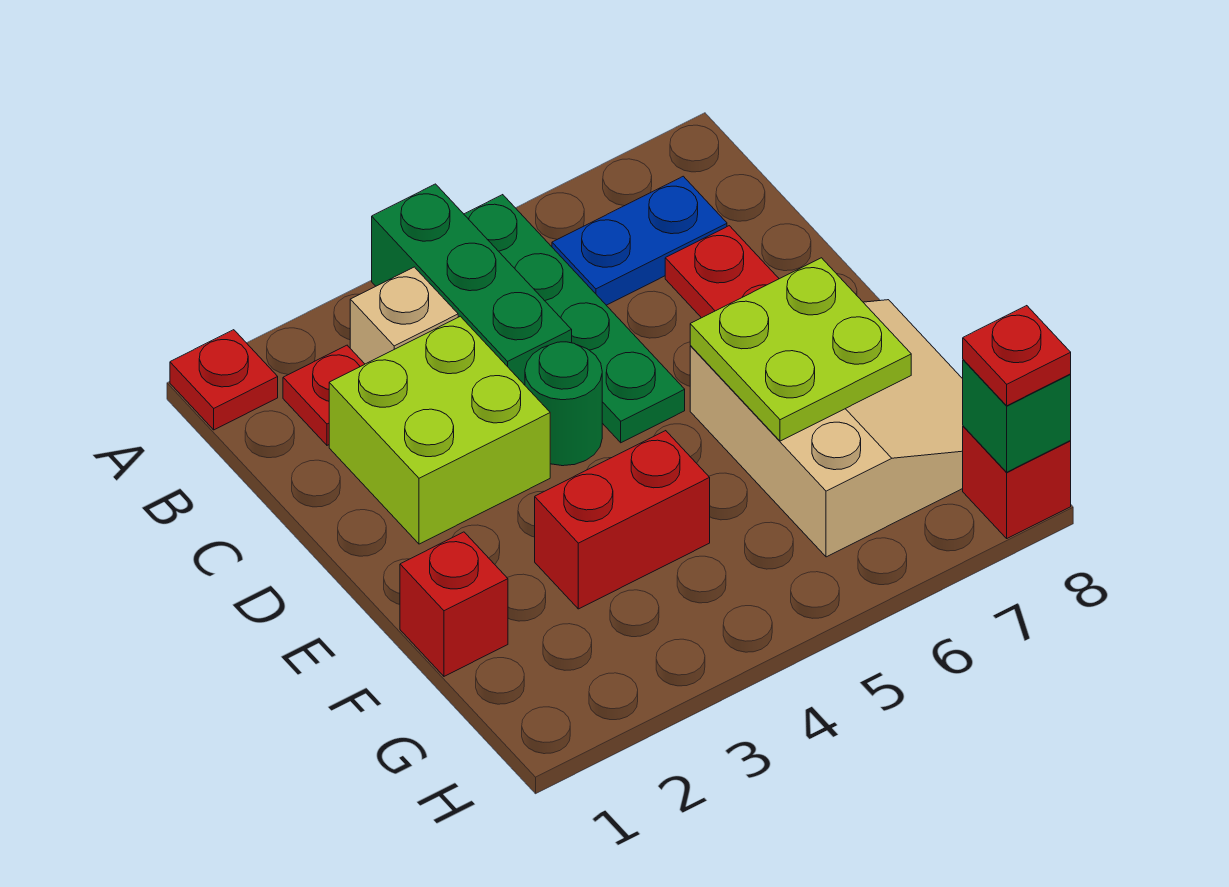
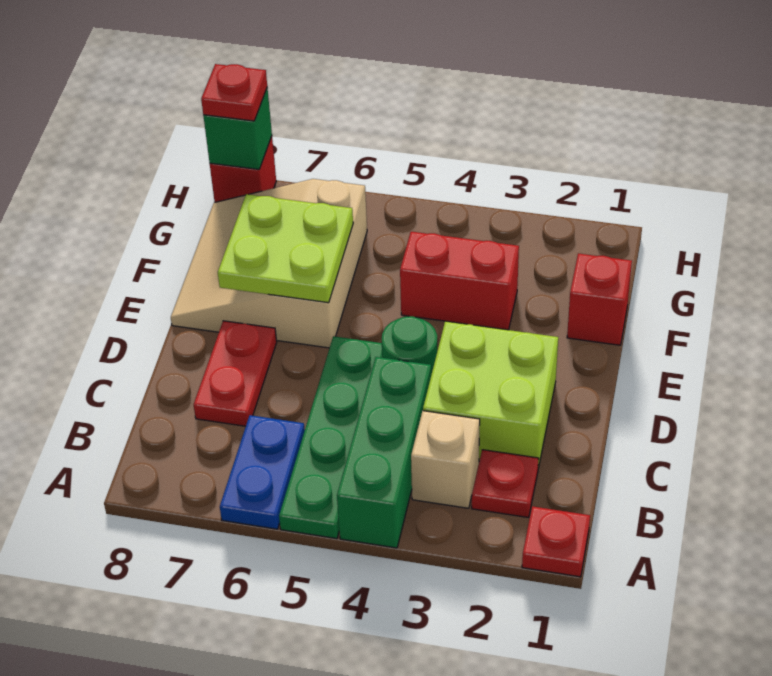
blue plate B6:B7 level 1 -> blue plate A6:B6 level 1

